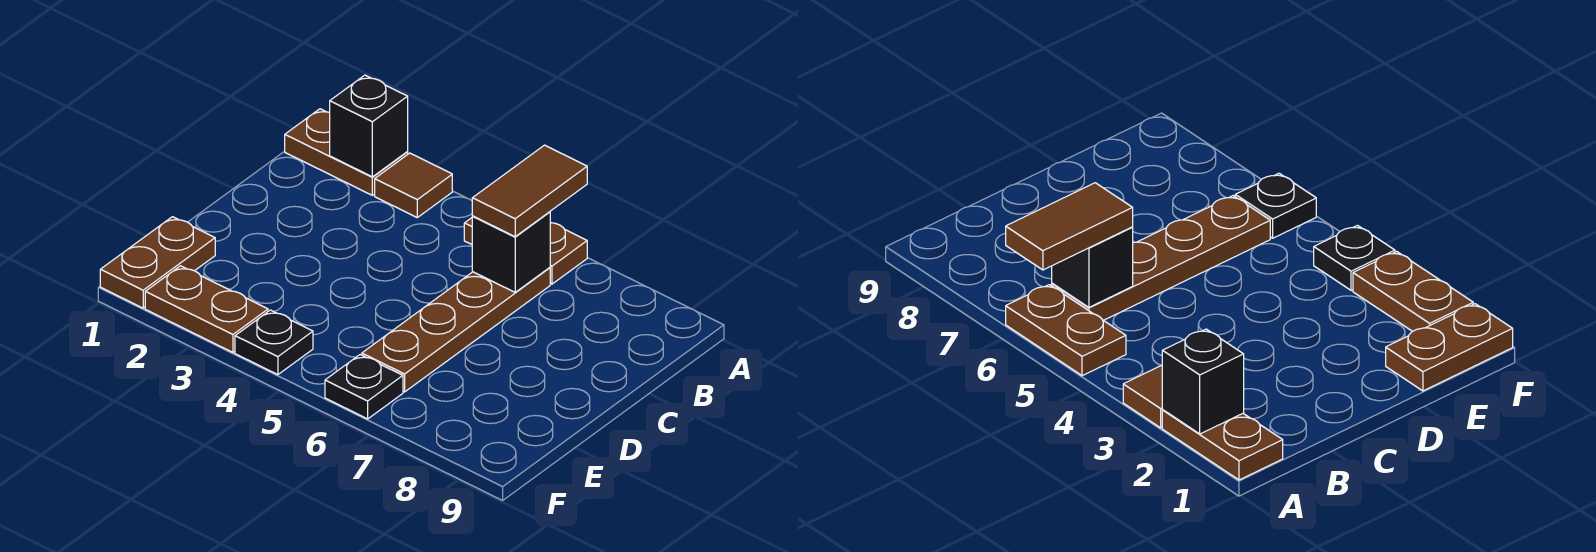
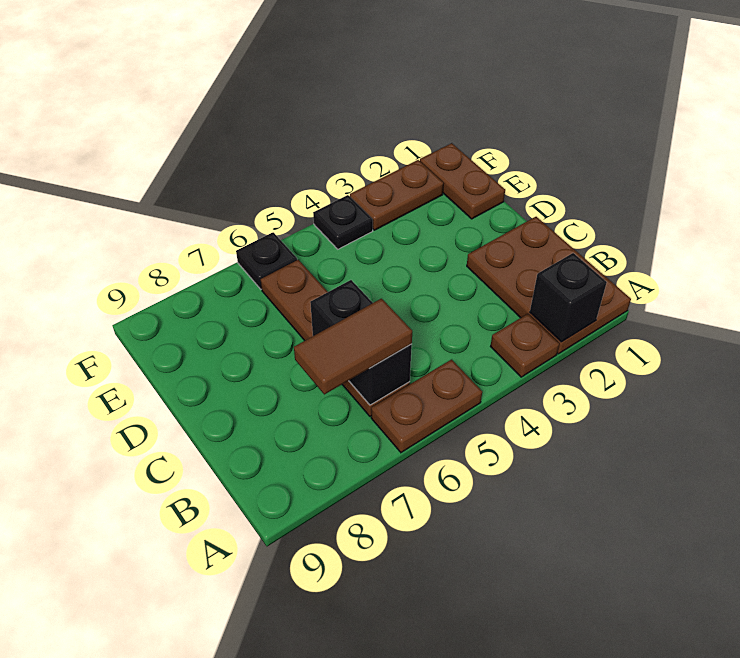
brown plate A1:A2 level 1 -> brown plate A1:C2 level 1
brown tile A3 level 1 -> brown plate A3 level 1
brown tile A6:B6 level 3 -> brown tile B6:B7 level 3
black brick B6 level 2 -> black brick B6:C6 level 2

